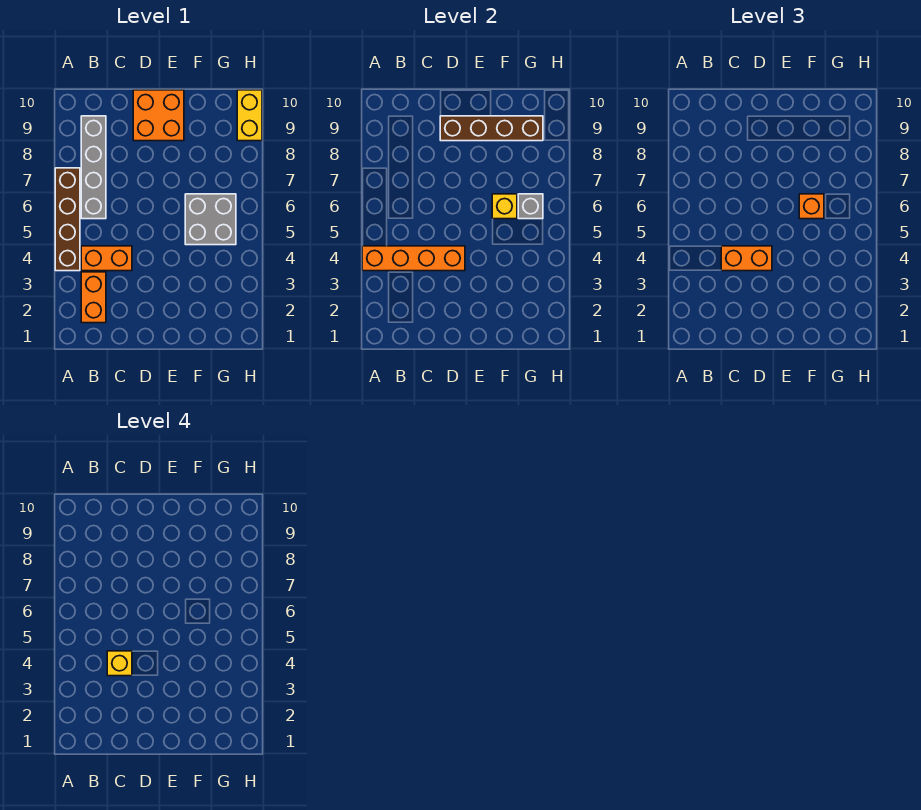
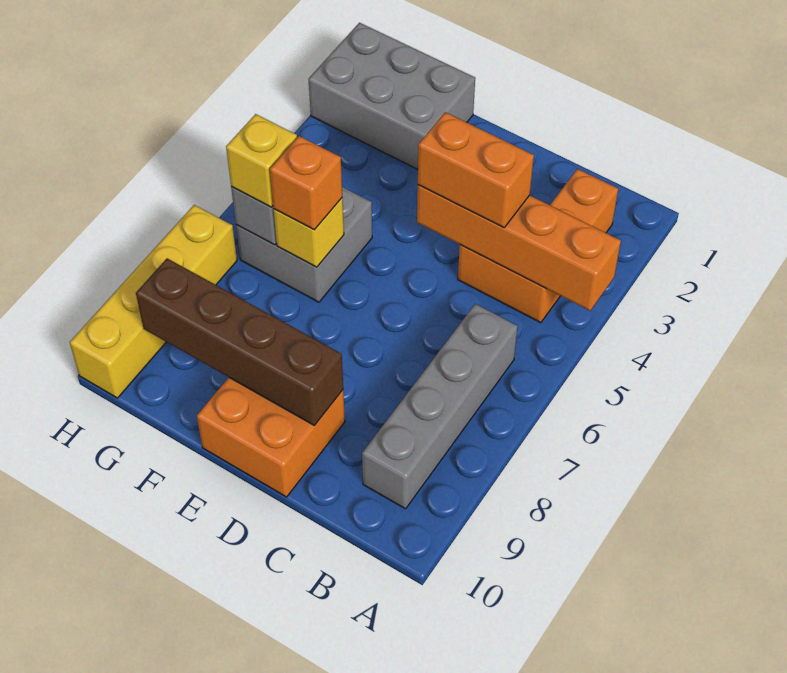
brown brick A4:A7 level 1 -> none
yellow brick C4 level 4 -> yellow brick G6 level 3
none -> grey brick F1:H2 level 1
yellow brick H9:H10 level 1 -> yellow brick H7:H10 level 1

